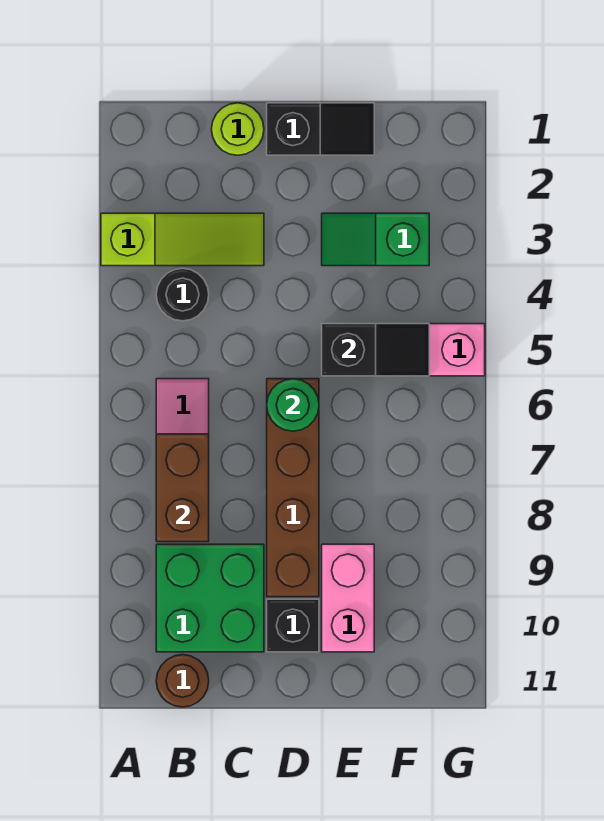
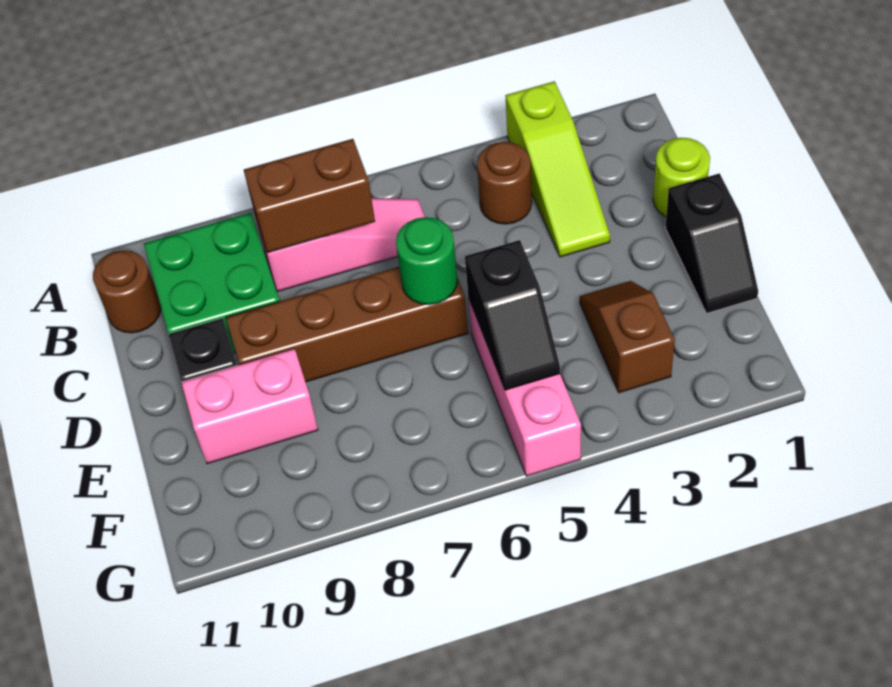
black round brick B4 level 1 -> brown round brick B4 level 1
green slope E3:F3 level 1 top F -> brown slope E3:F3 level 1 top F

